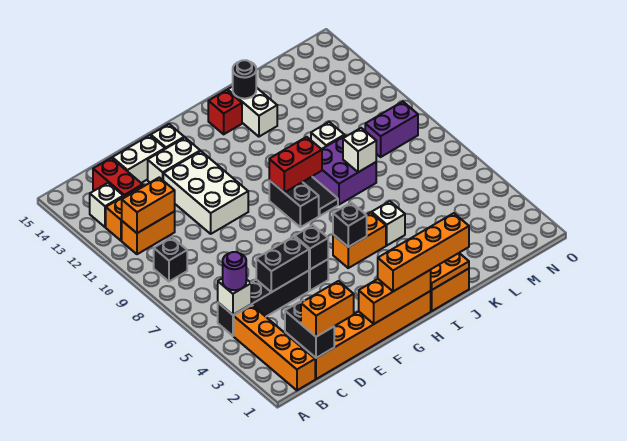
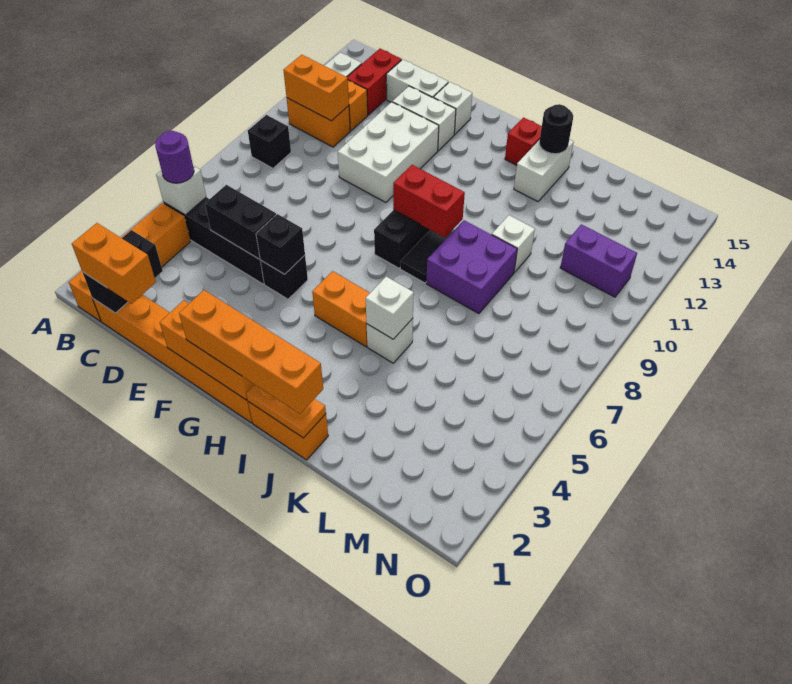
black brick H5 level 2 -> none
white brick K8 level 2 -> white brick J5 level 2
purple brick M9:N9 level 1 -> purple brick M11:N11 level 1

